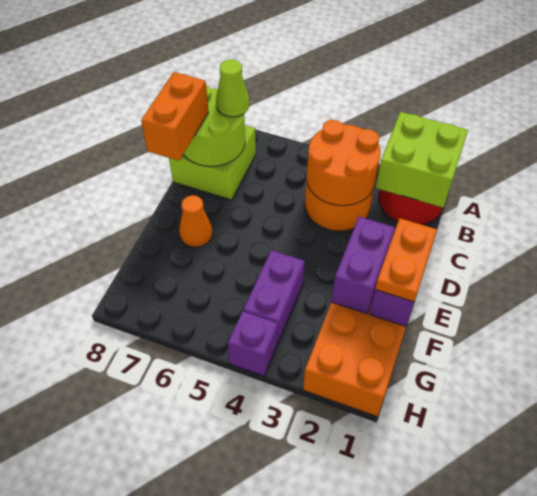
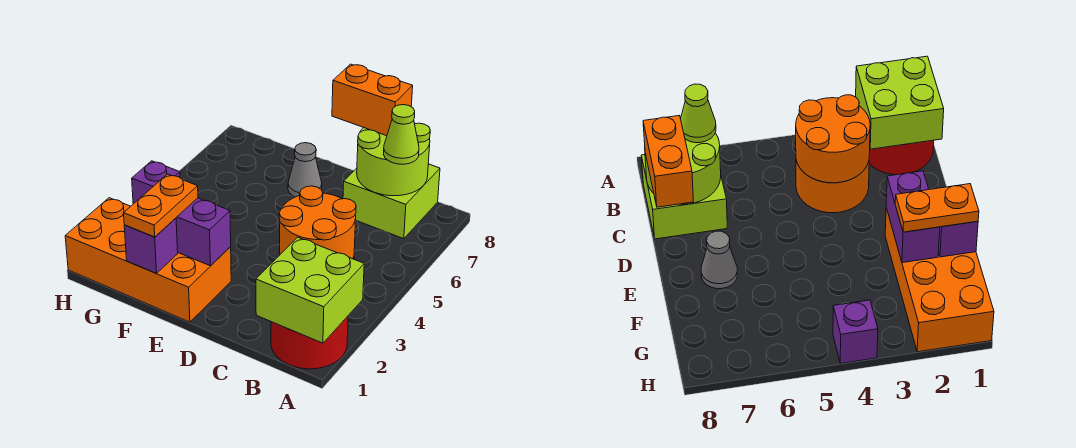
orange plate E1:F1 level 3 -> orange plate F1:F2 level 3
orange cone E7 level 1 -> grey cone E7 level 1
purple brick F4:G4 level 1 -> none

